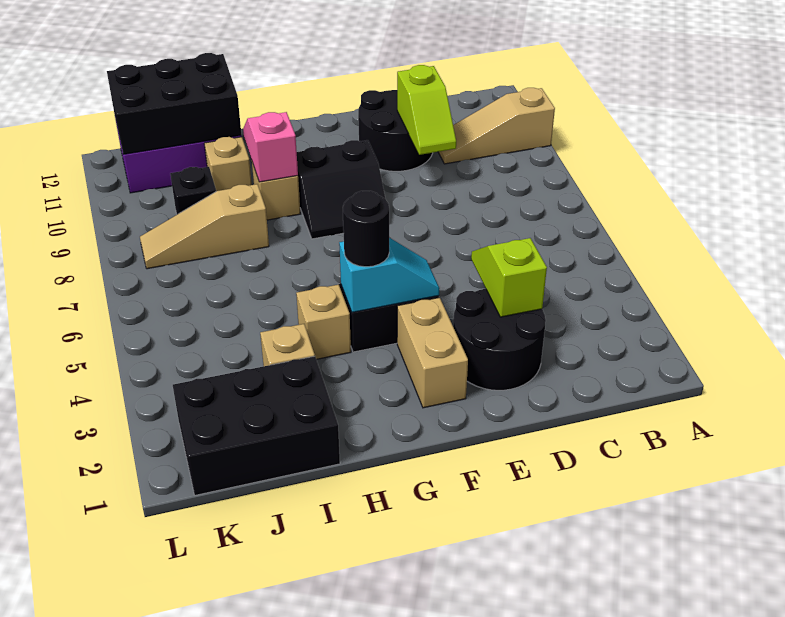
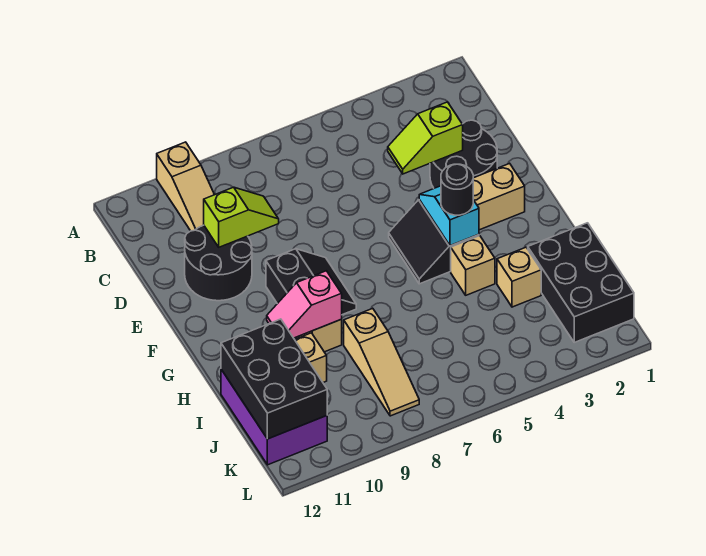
black brick J9 level 1 -> none

